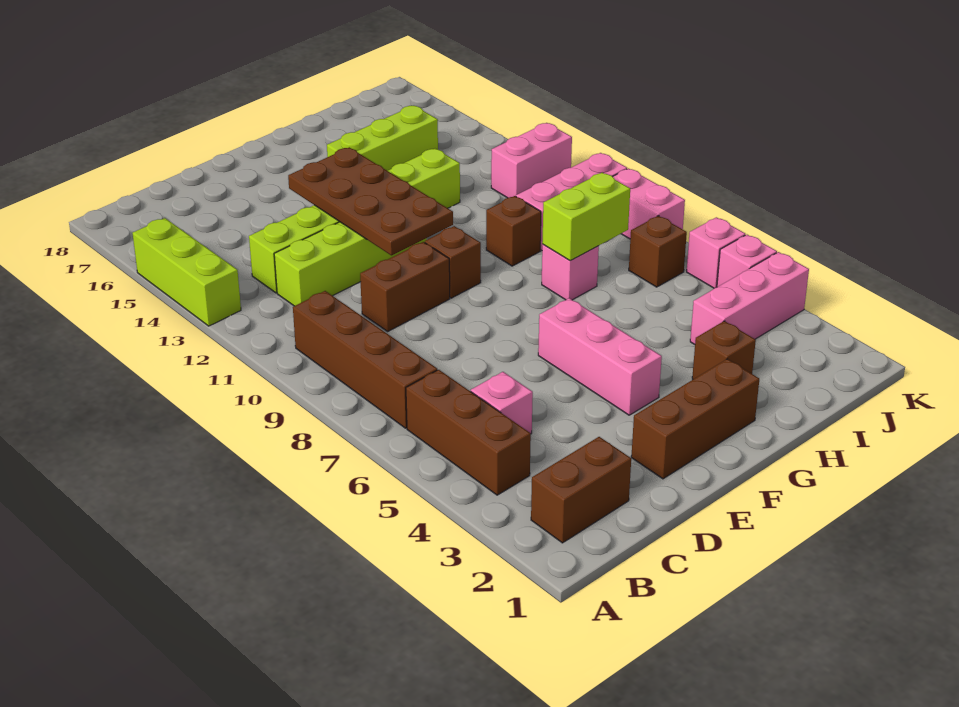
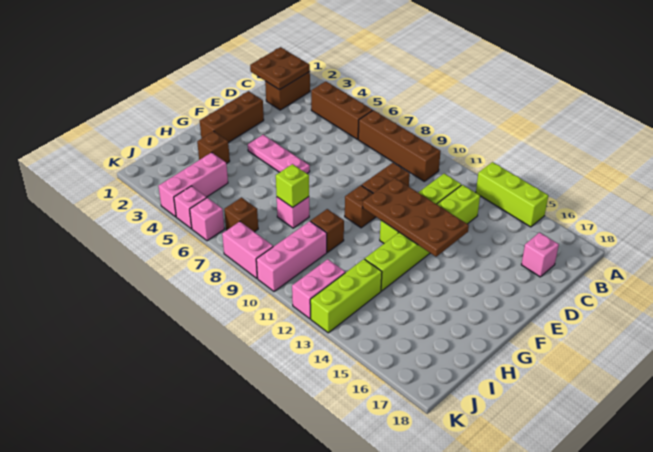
none -> brown plate B1:C2 level 2
pink brick C5 level 1 -> pink brick C17 level 1
pink brick F4:F6 level 1 -> pink plate F4:F6 level 1
lime brick G15:I15 level 1 -> lime brick I13:K13 level 1
lime brick H8:I8 level 2 -> lime brick H8 level 2

